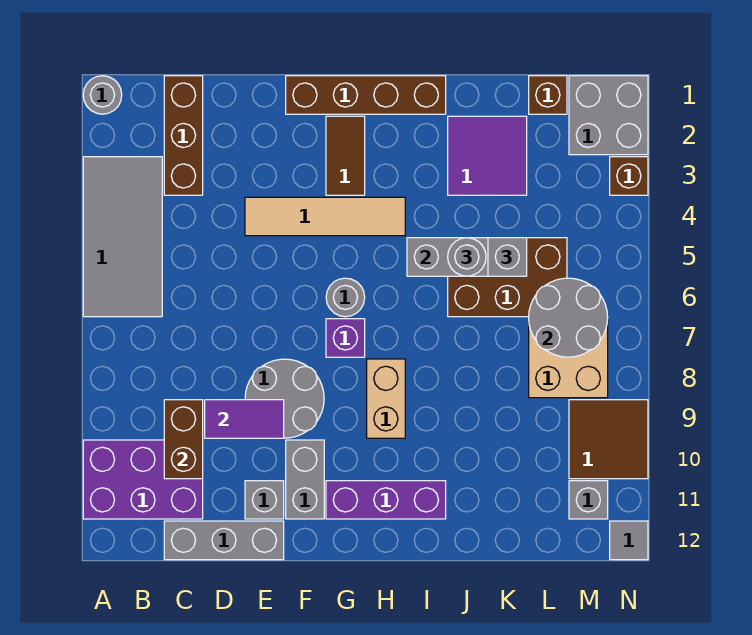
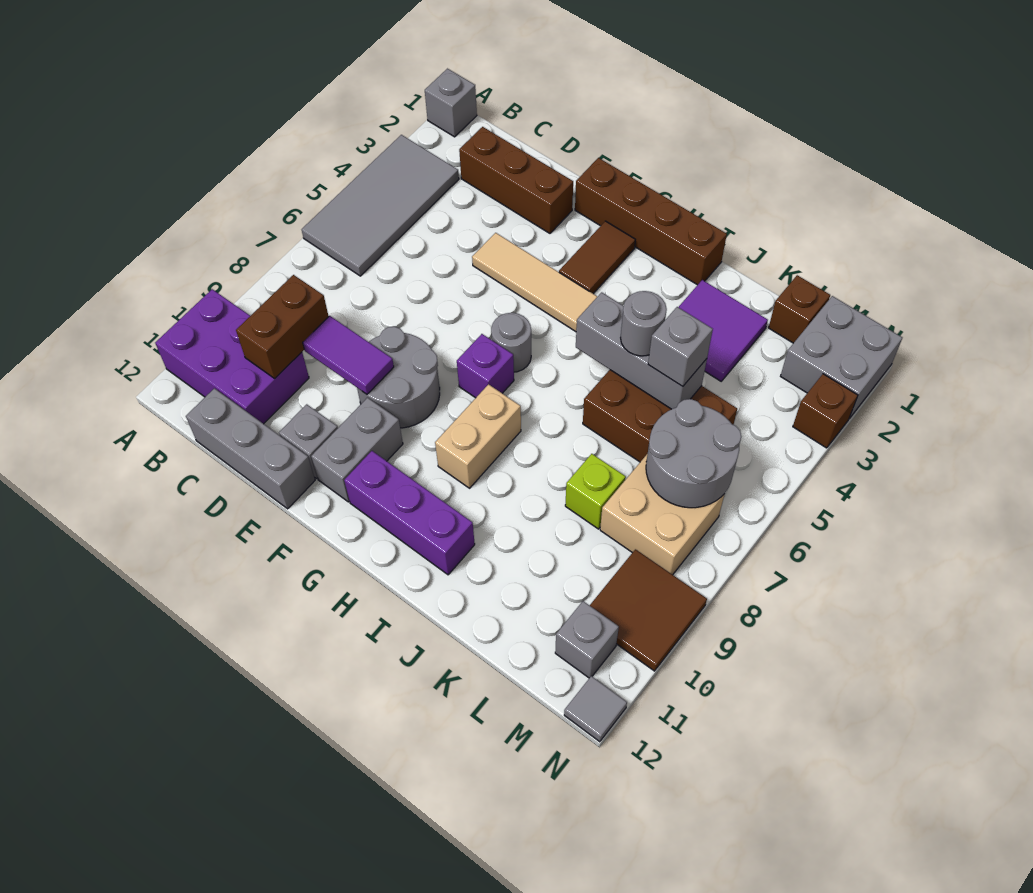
grey round brick A1 level 1 -> grey brick A1 level 1
brown brick C1:C3 level 1 -> brown brick C2:E2 level 1
none -> lime brick K8 level 1

